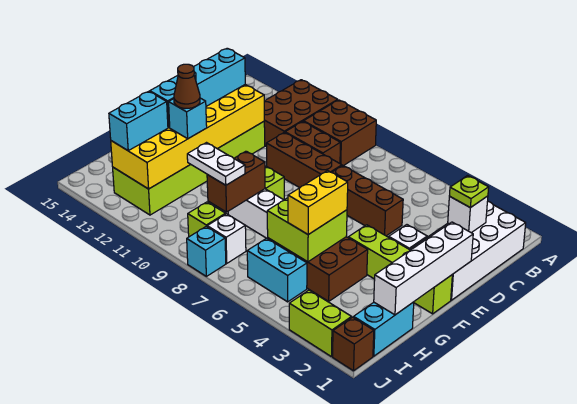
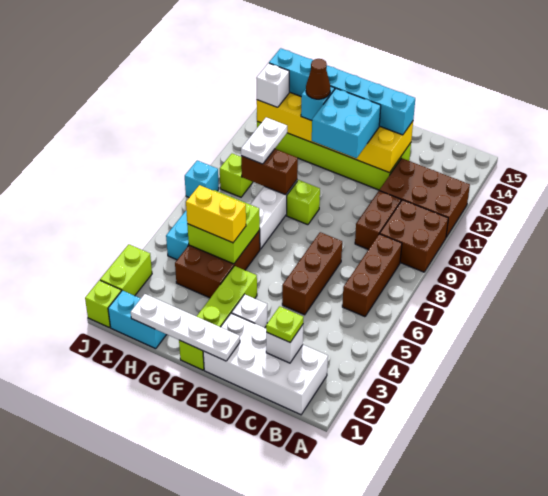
brown brick D8:D10 level 1 -> brown brick B6:B8 level 1
white brick E1:H1 level 2 -> white plate E1:H1 level 2
none -> cyan brick E11:F12 level 3
white brick I8 level 1 -> white brick I12 level 3
brown brick J1 level 1 -> lime brick J1 level 1

